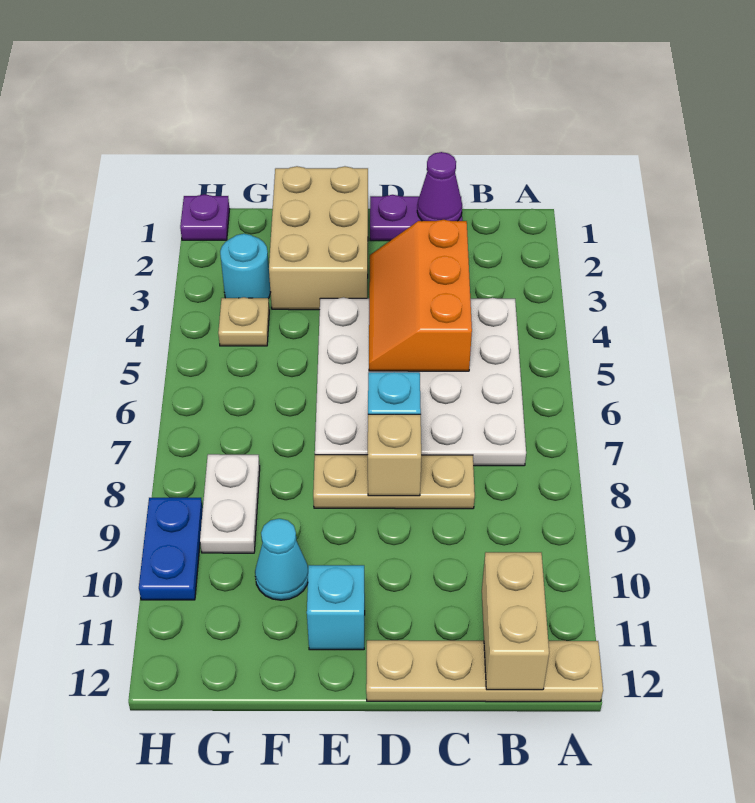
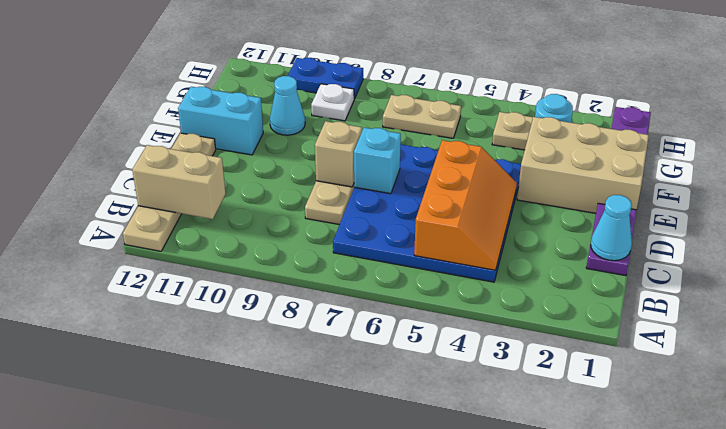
white plate B4:E7 level 1 -> blue plate B4:E7 level 1
purple cone C1 level 2 -> cyan cone C1 level 2
orange slope C3:D5 level 2 top C -> orange slope B4:D5 level 2 top 5
cyan brick E11 level 1 -> cyan brick E11:E12 level 1
none -> tan plate G6:G7 level 1
white plate G8:G9 level 1 -> white plate G9 level 1

